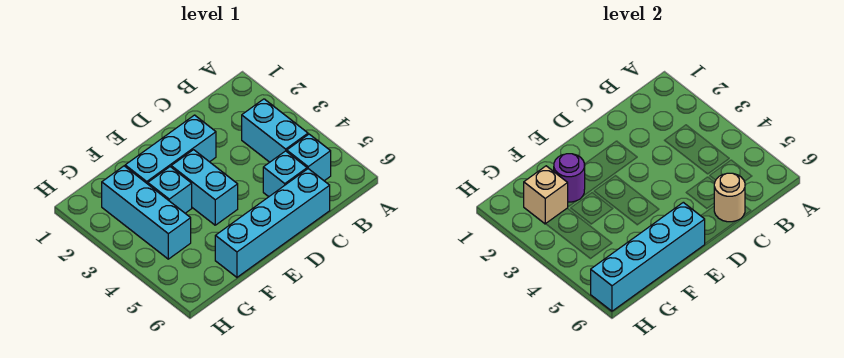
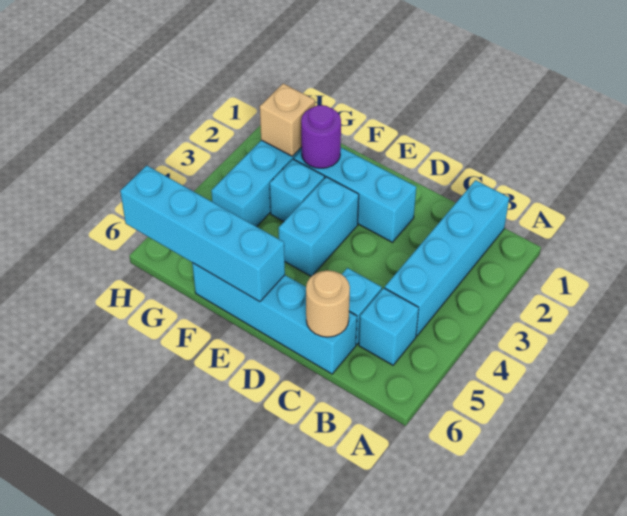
cyan brick B3:B4 level 1 -> cyan brick B1:B4 level 1

